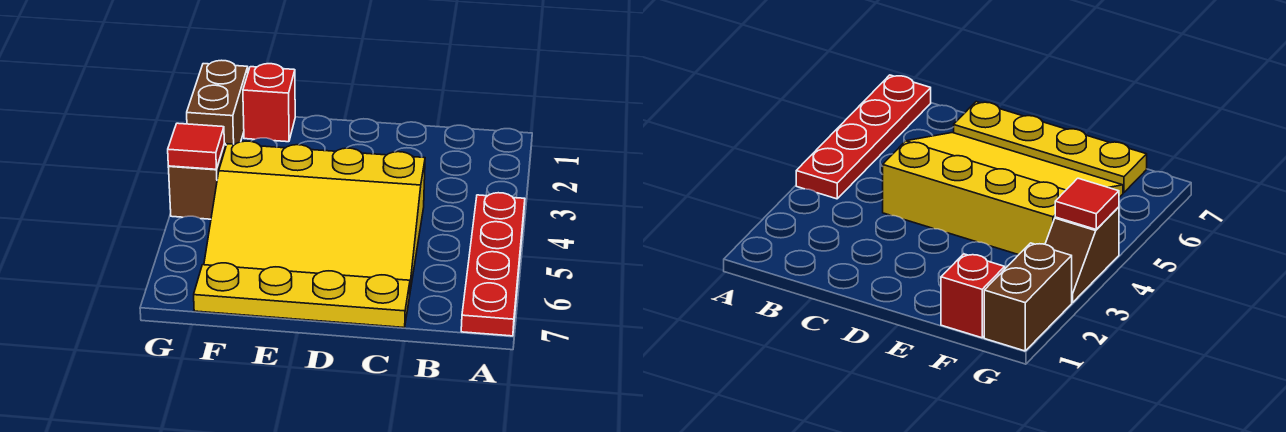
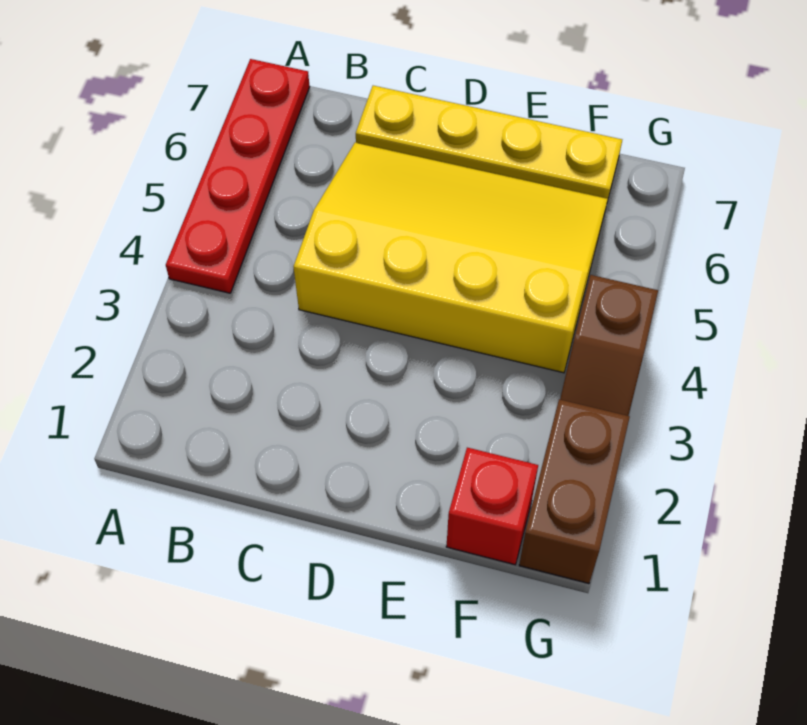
red tile G4 level 2 -> none

